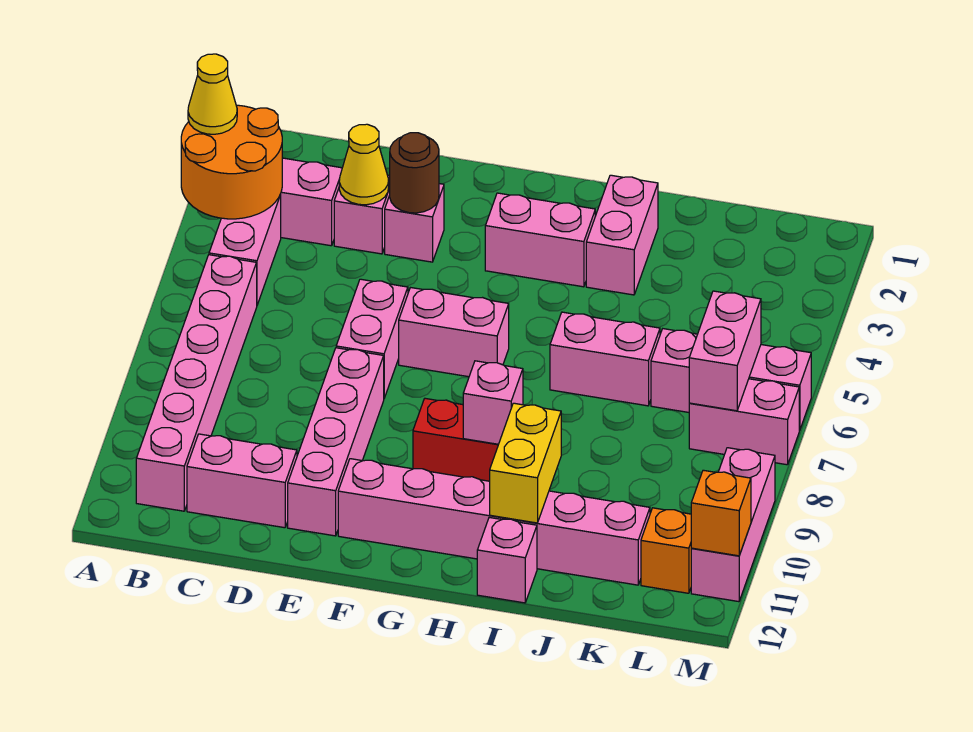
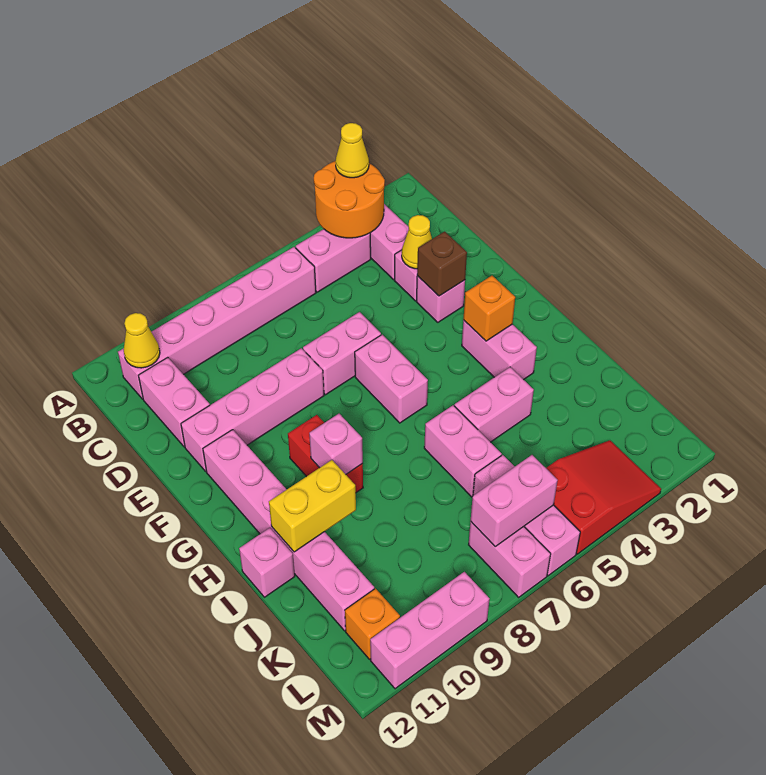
none -> yellow cone B11 level 2
brown round brick E3 level 2 -> brown brick E3 level 2
pink brick I2:I3 level 1 -> pink brick I4:I5 level 1
none -> red slope L3:M5 level 1 top 5
orange brick M11 level 2 -> orange brick G3 level 2

